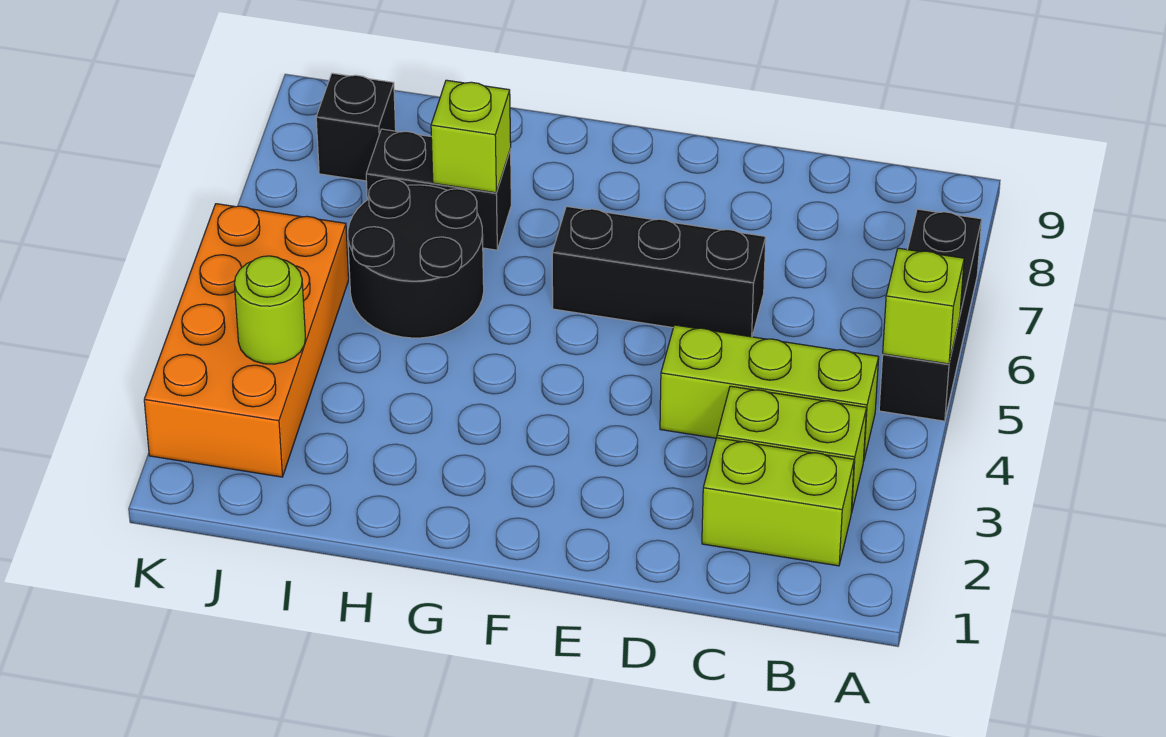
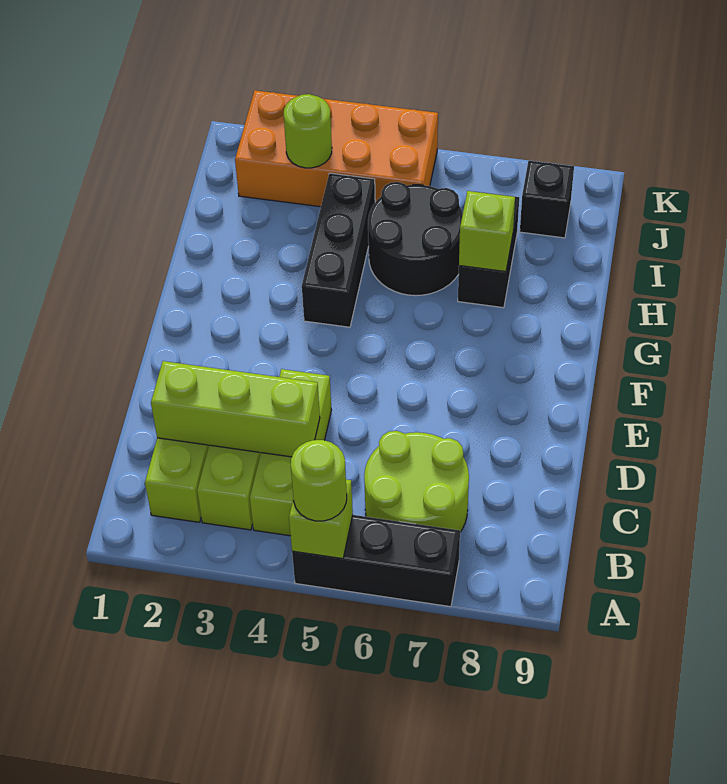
none -> lime round brick A5 level 3
none -> lime round brick B6:C7 level 1
none -> lime brick C2:C4 level 2
black brick D6:F6 level 1 -> black brick G4:I4 level 1

